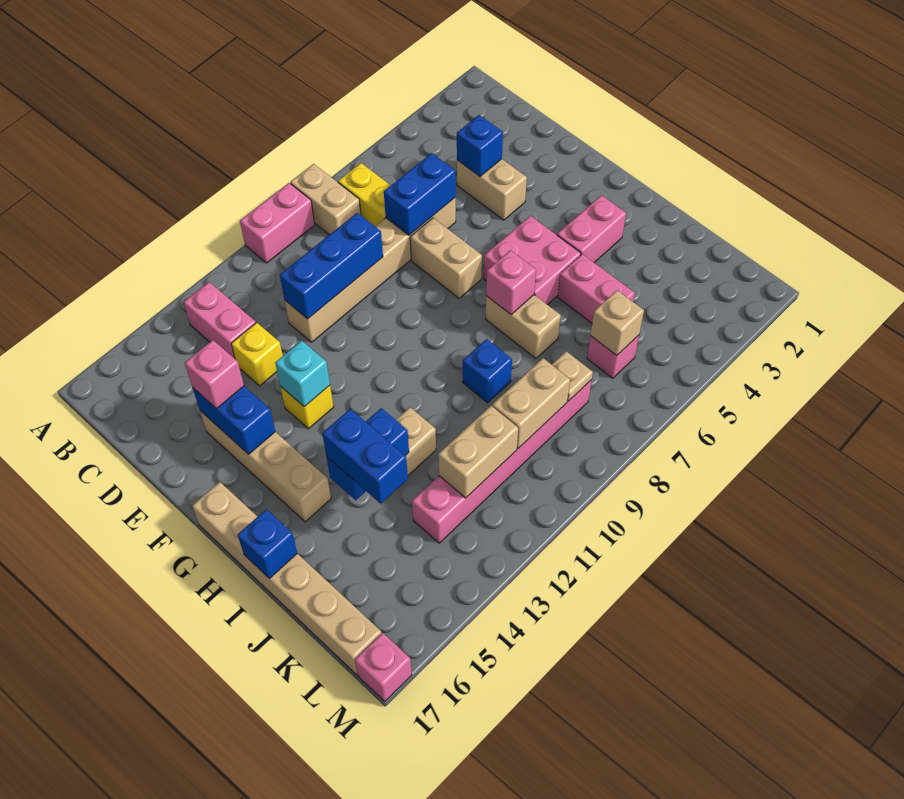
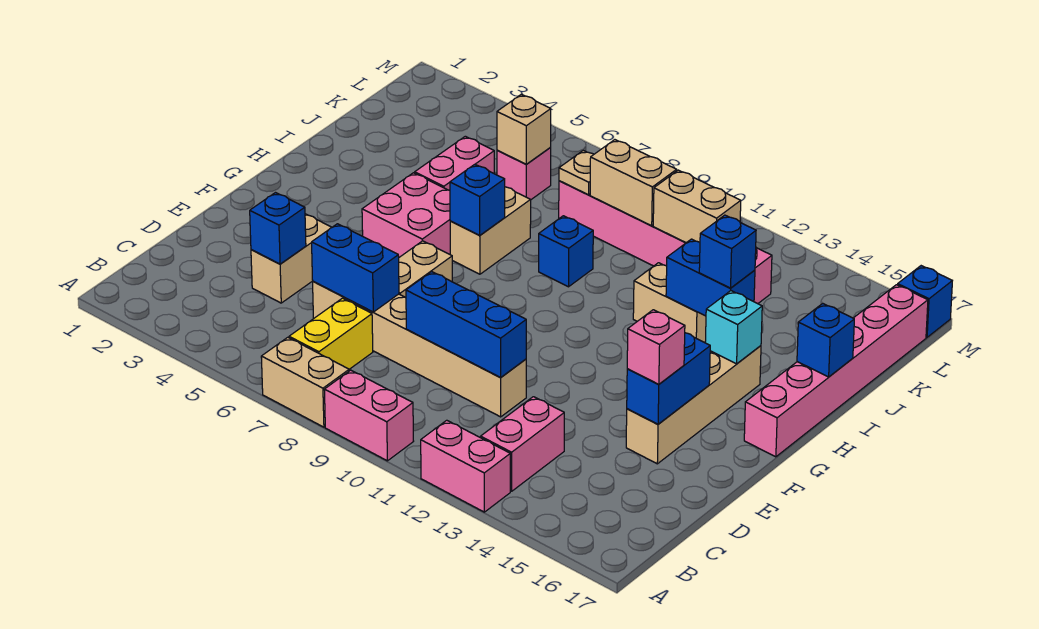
tan brick A8:B8 level 1 -> tan brick A7:A8 level 1
yellow brick D13 level 1 -> none
yellow brick F13 level 1 -> none
cyan brick F13 level 2 -> cyan brick H15 level 2
tan brick G17:L17 level 1 -> pink brick G17:L17 level 1
pink brick H3:H4 level 1 -> pink brick A12:A13 level 1
pink brick H7 level 2 -> blue brick H7 level 2
blue brick I14:J14 level 3 -> blue brick I14 level 3
pink brick M17 level 1 -> blue brick M17 level 1

